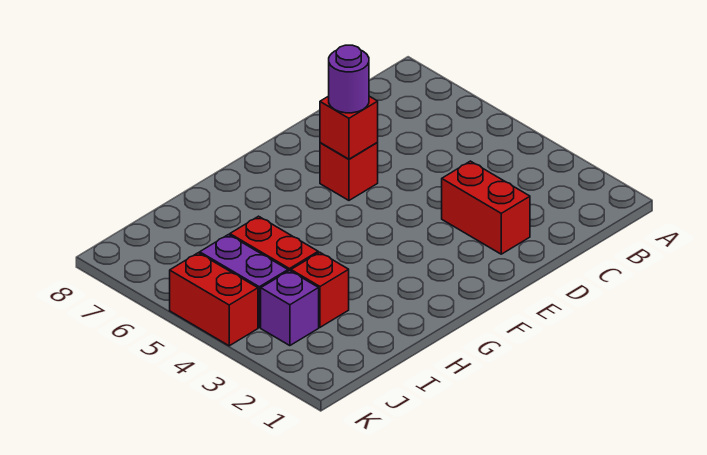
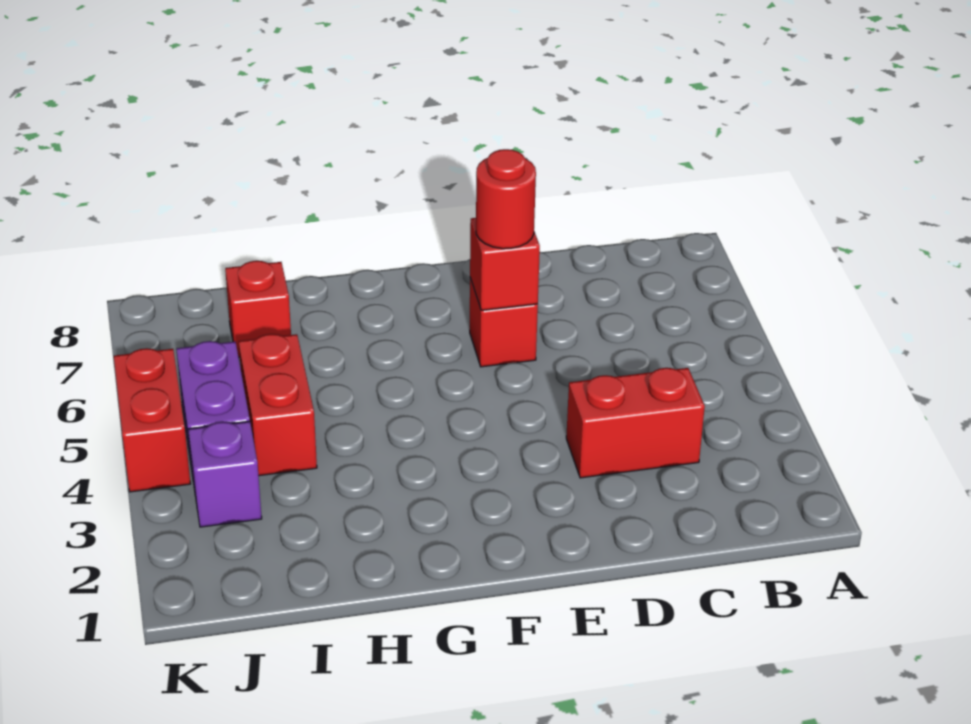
red brick D2:D3 level 1 -> red brick C3:D3 level 1
purple round brick E6 level 3 -> red round brick E6 level 3
red brick I3 level 1 -> red brick I7 level 1

